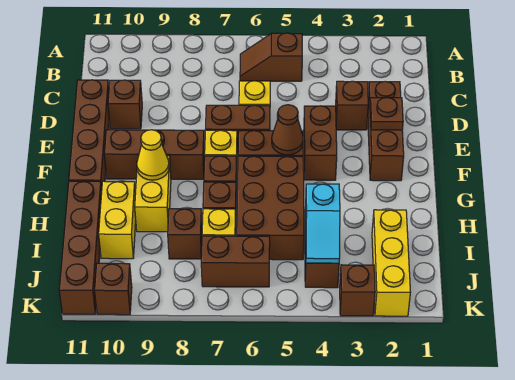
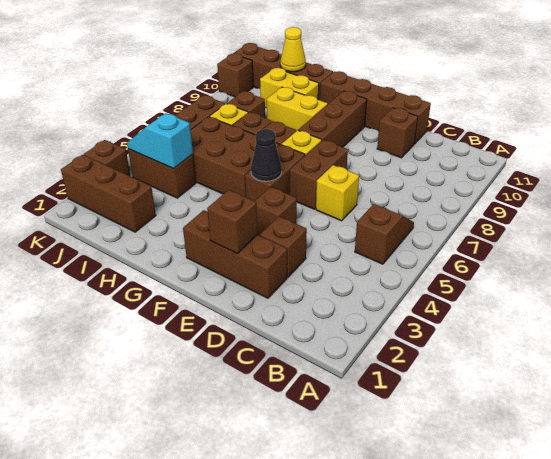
brown plate E2 level 2 -> brown brick E2 level 2
brown brick E4:F4 level 1 -> brown brick E4 level 1
brown cone F5 level 2 -> black cone F5 level 2
yellow cone G9 level 2 -> yellow cone I11 level 2
yellow brick I2:K2 level 1 -> brown brick I2:K2 level 1

